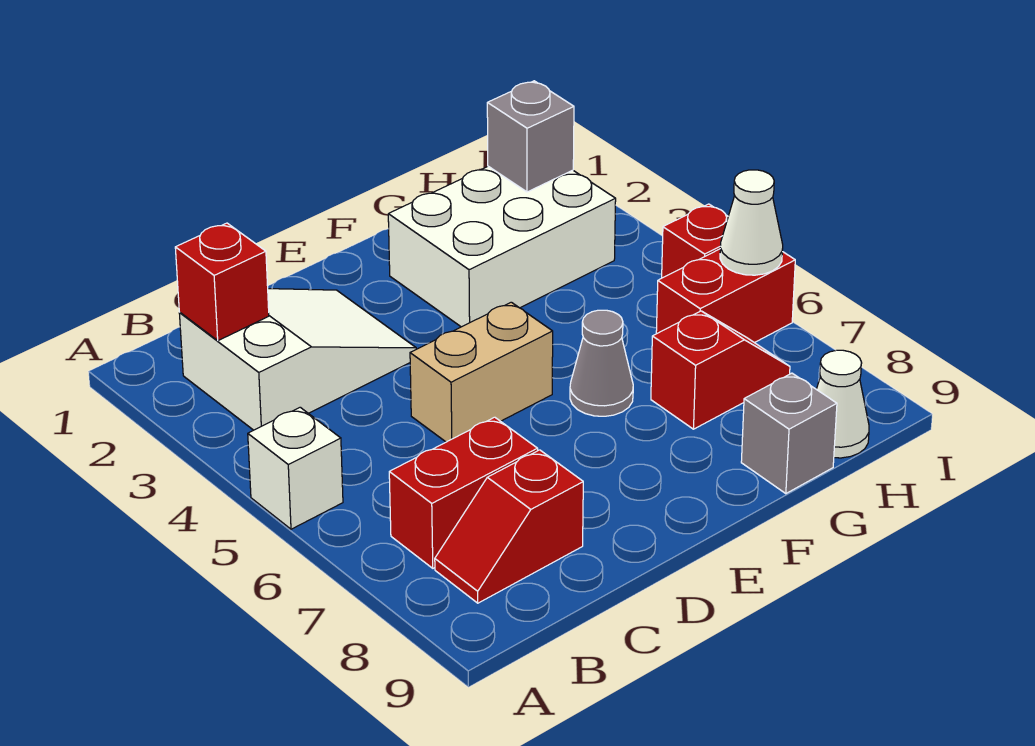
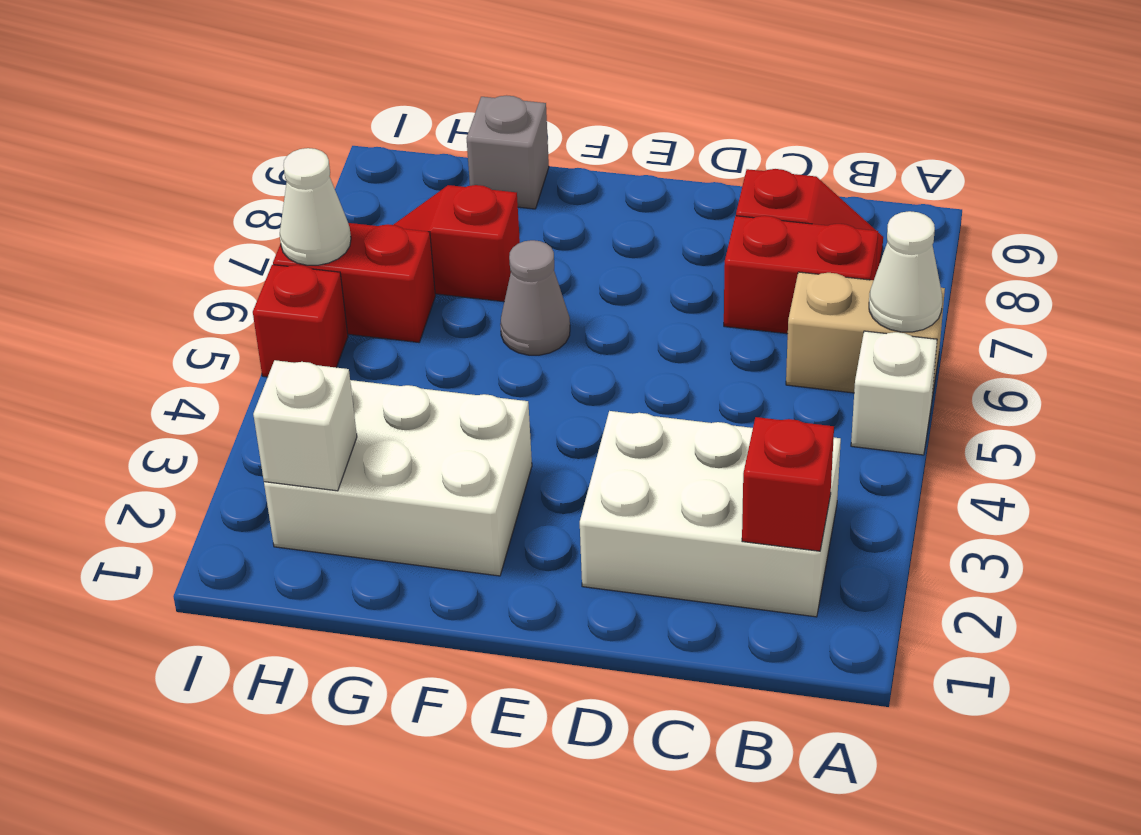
white slope B2:D3 level 1 top B -> white brick B2:D3 level 1
tan brick D5:E5 level 1 -> tan brick A6:B6 level 1
grey brick H2 level 2 -> white brick H2 level 2
white cone H9 level 1 -> white cone A6 level 2

